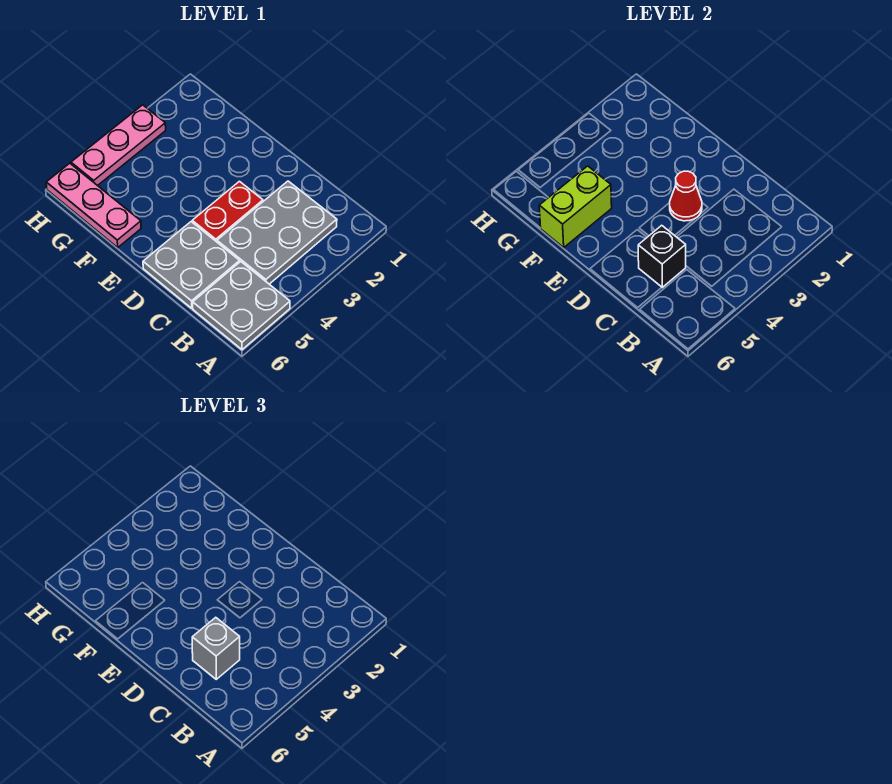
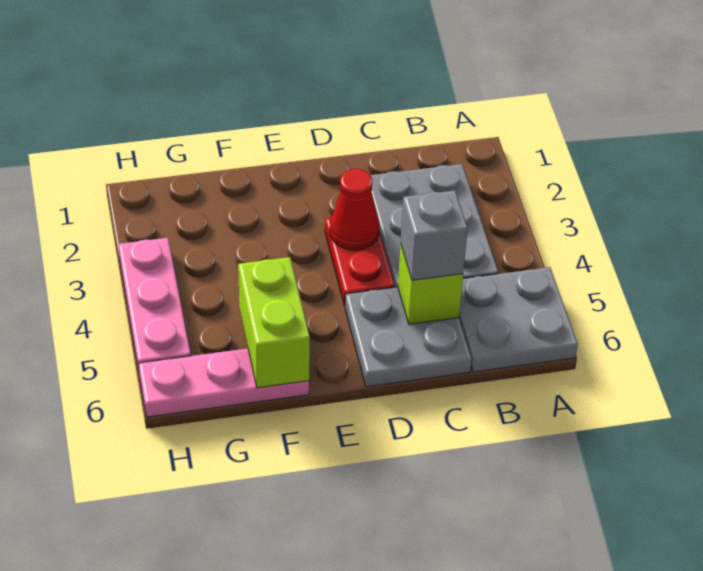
black brick C5 level 2 -> lime brick C5 level 2

